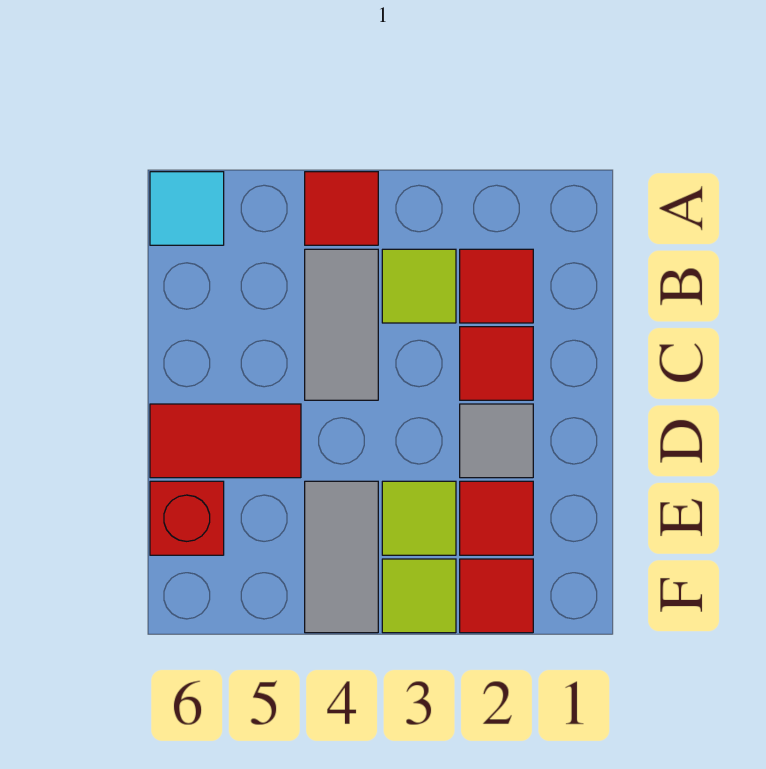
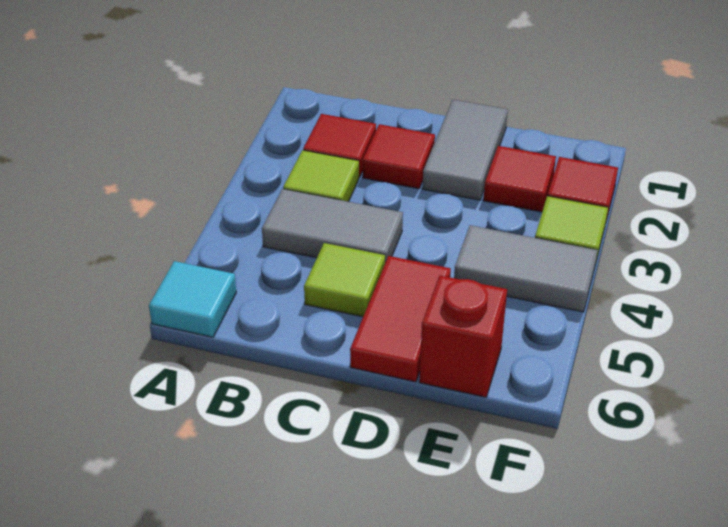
red tile A4 level 1 -> none
grey tile D2 level 1 -> grey tile D1:D2 level 1
lime tile E3 level 1 -> lime tile C5 level 1

